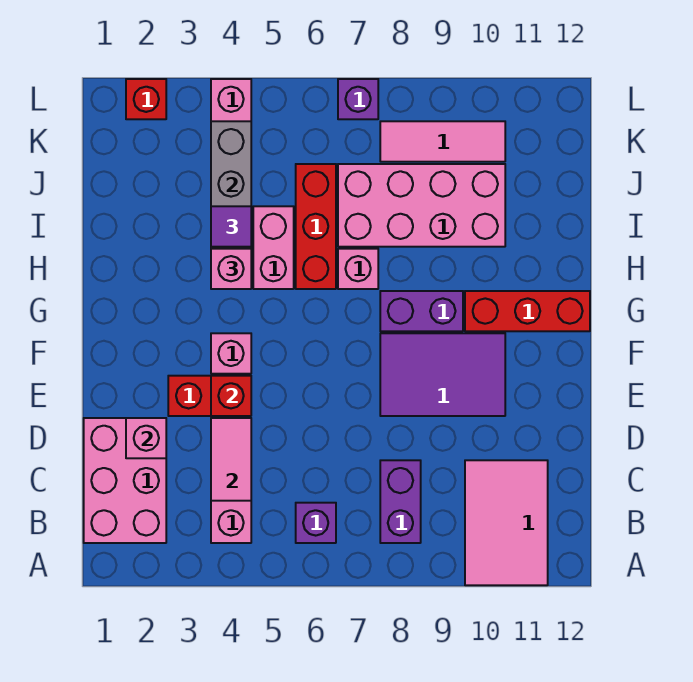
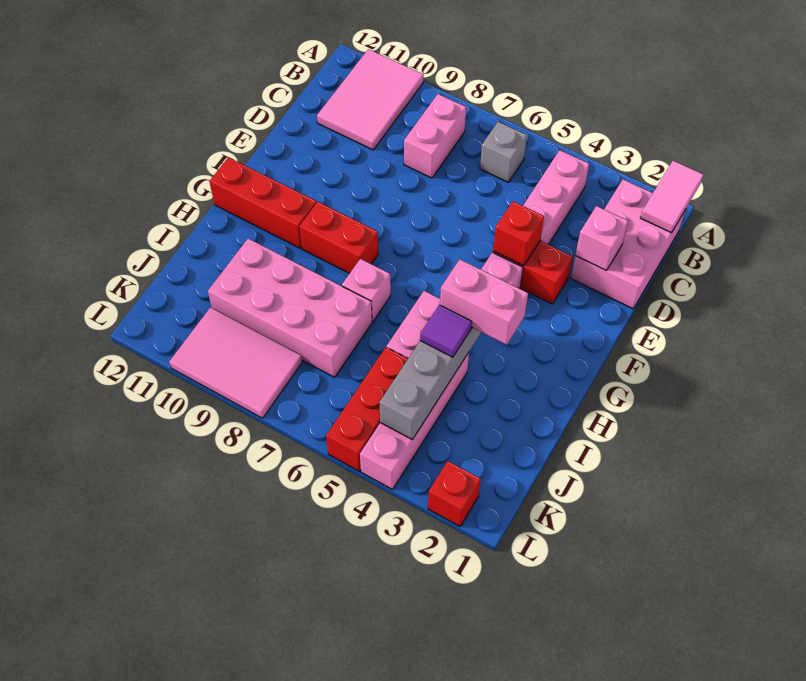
purple brick B6 level 1 -> grey brick B6 level 1
purple brick B8:C8 level 1 -> pink brick B8:C8 level 1
pink tile C4:D4 level 2 -> pink tile A1:B1 level 2
purple tile E8:F10 level 1 -> none
purple brick G8:G9 level 1 -> red brick G8:G9 level 1
pink brick H4 level 3 -> pink brick H3:H4 level 3
red brick H6:J6 level 1 -> red brick J5:L5 level 1
pink tile K8:K10 level 1 -> pink tile K8:L10 level 1
purple brick L7 level 1 -> none

